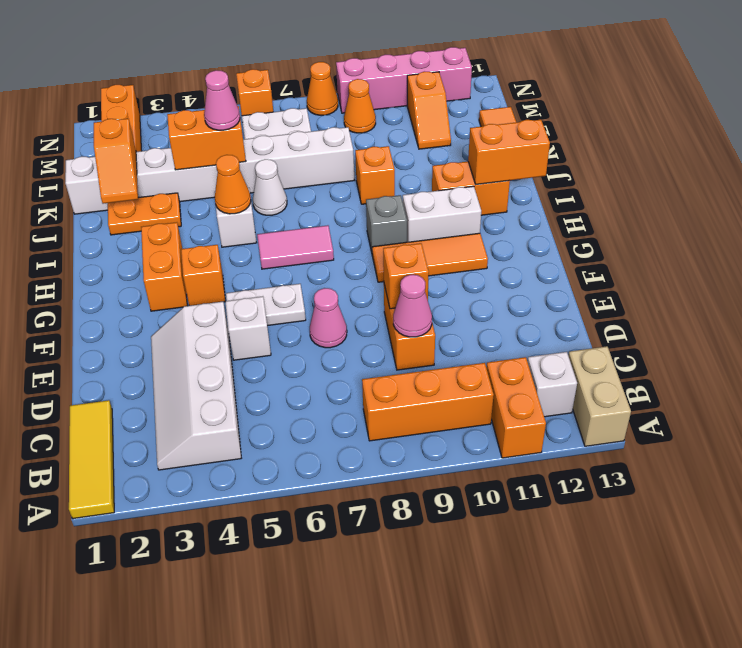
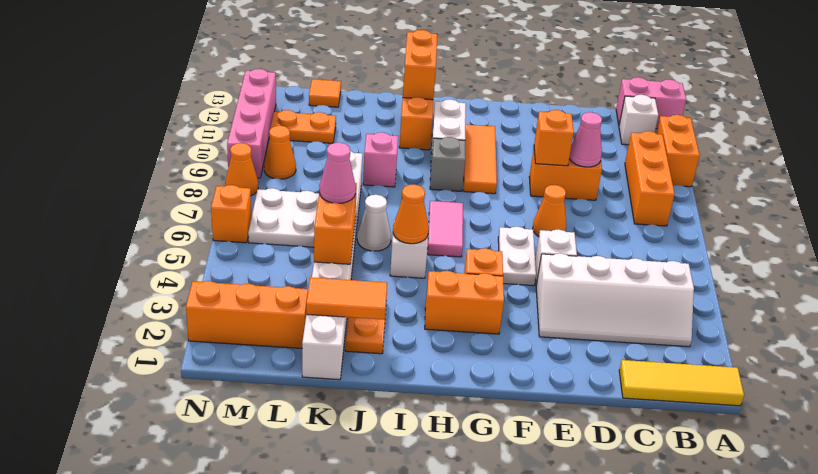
orange brick A11:B11 level 1 -> orange brick A10:A11 level 1
tan brick A13:B13 level 1 -> pink brick A13:B13 level 1
pink cone E7 level 1 -> orange cone E7 level 1
orange slope J2:K2 level 2 top K -> orange tile J2:K2 level 2
orange brick J9 level 1 -> pink brick J9 level 1
orange slope L11:M11 level 1 top M -> orange plate L11:M11 level 1

